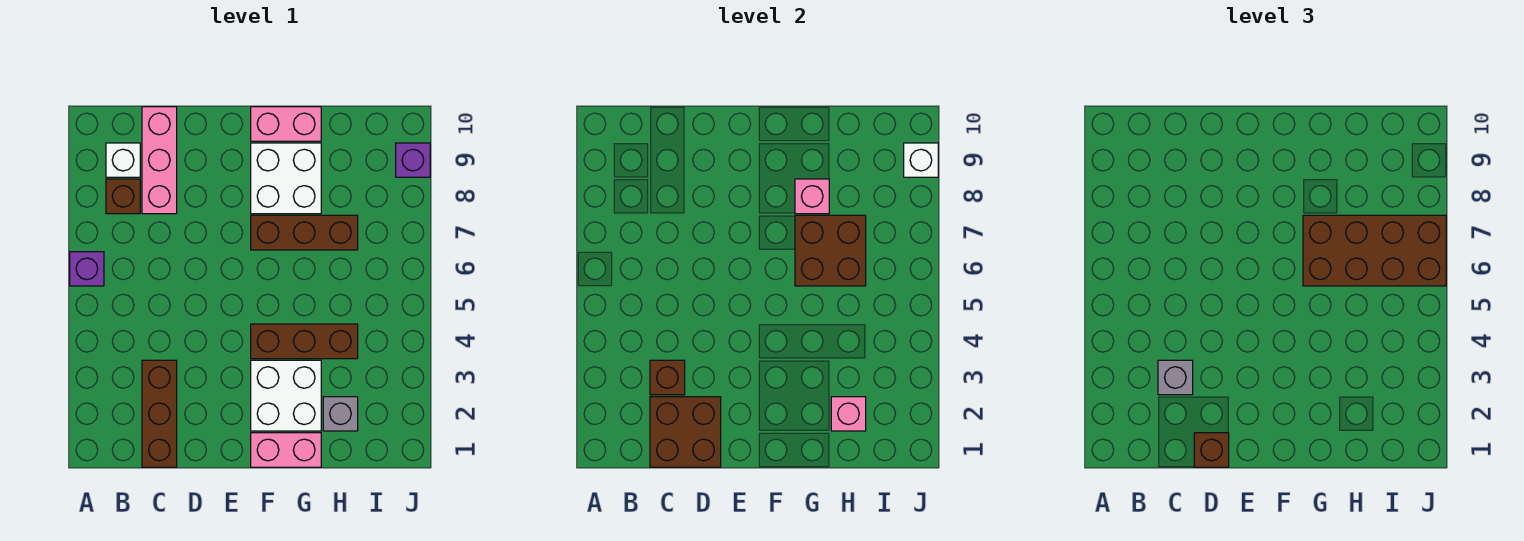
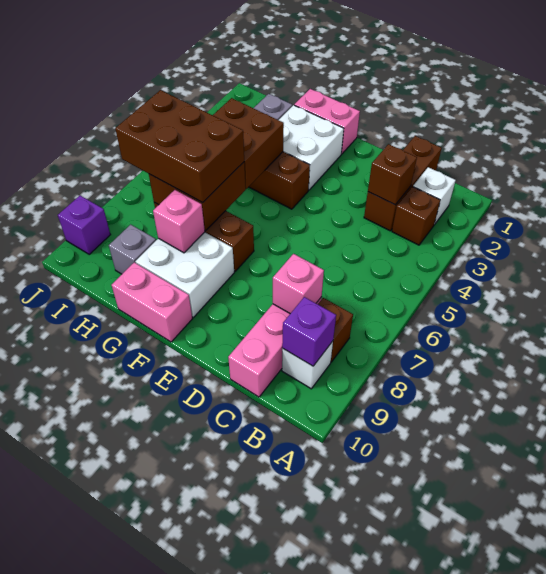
purple brick A6 level 1 -> purple brick B9 level 2
brown brick C1:D2 level 2 -> brown brick G4:H5 level 2
grey brick C3 level 3 -> grey brick H9 level 1
brown brick D1 level 3 -> brown brick B3 level 1
brown brick G6:J7 level 3 -> brown brick G6:I7 level 3
pink brick H2 level 2 -> pink brick C8 level 2
white brick J9 level 2 -> white brick B2 level 1

